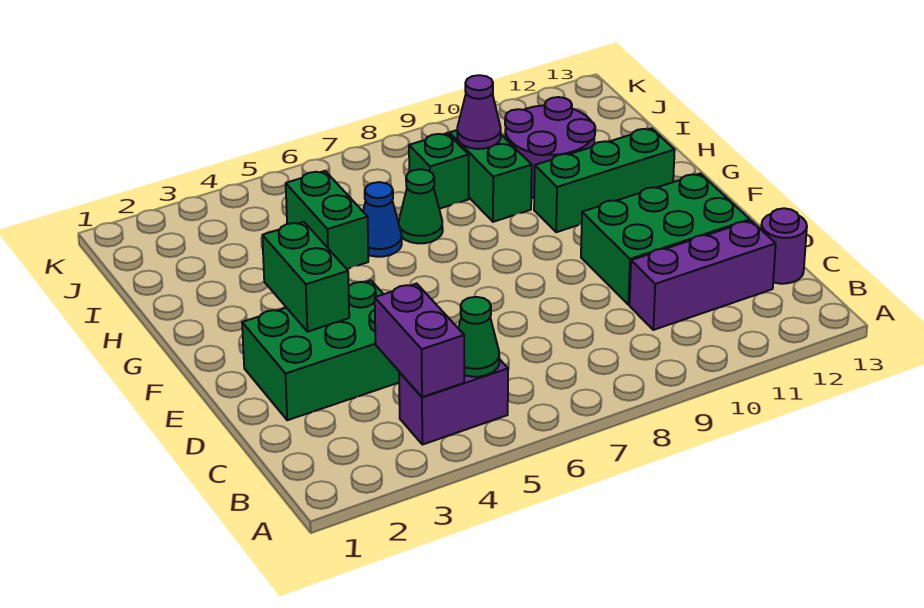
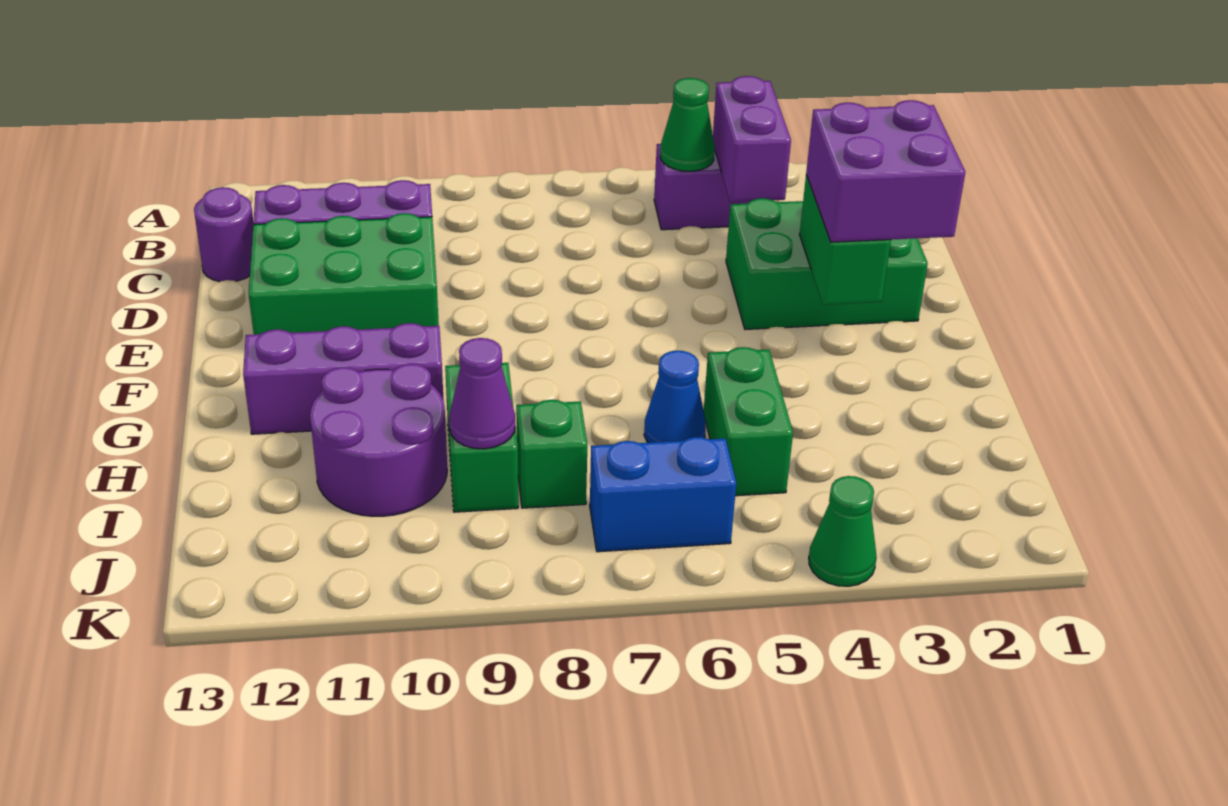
none -> purple brick E2:F3 level 3
green brick G10:G12 level 1 -> purple brick G10:G12 level 1
green cone H7 level 1 -> green cone K4 level 1
none -> blue brick J6:J7 level 1

